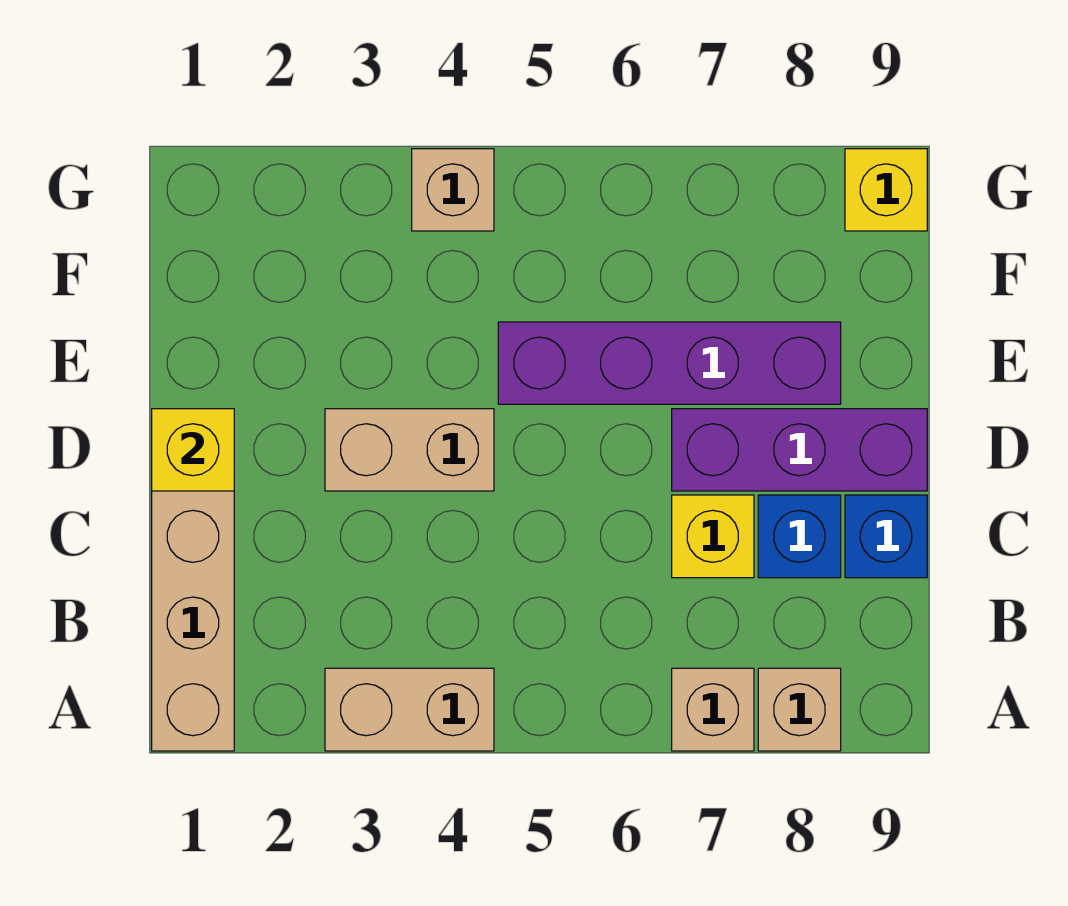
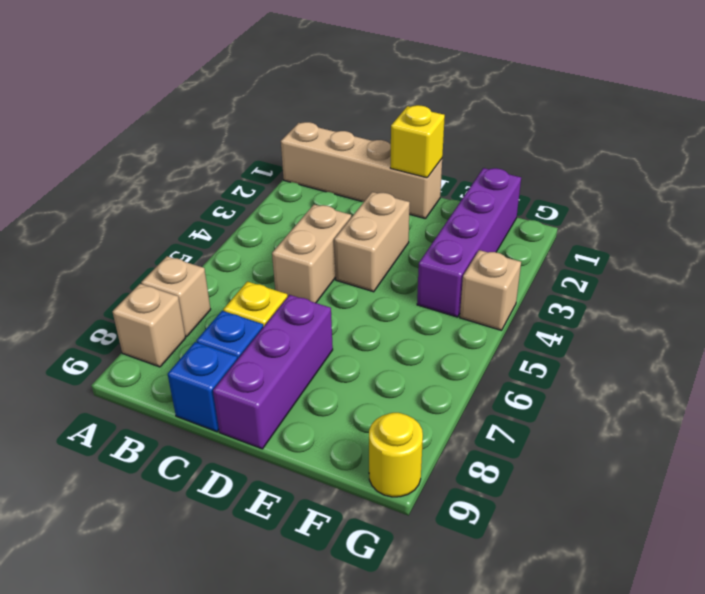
tan brick A3:A4 level 1 -> tan brick C4:C5 level 1
purple brick E5:E8 level 1 -> purple brick F1:F4 level 1
yellow brick G9 level 1 -> yellow round brick G9 level 1

